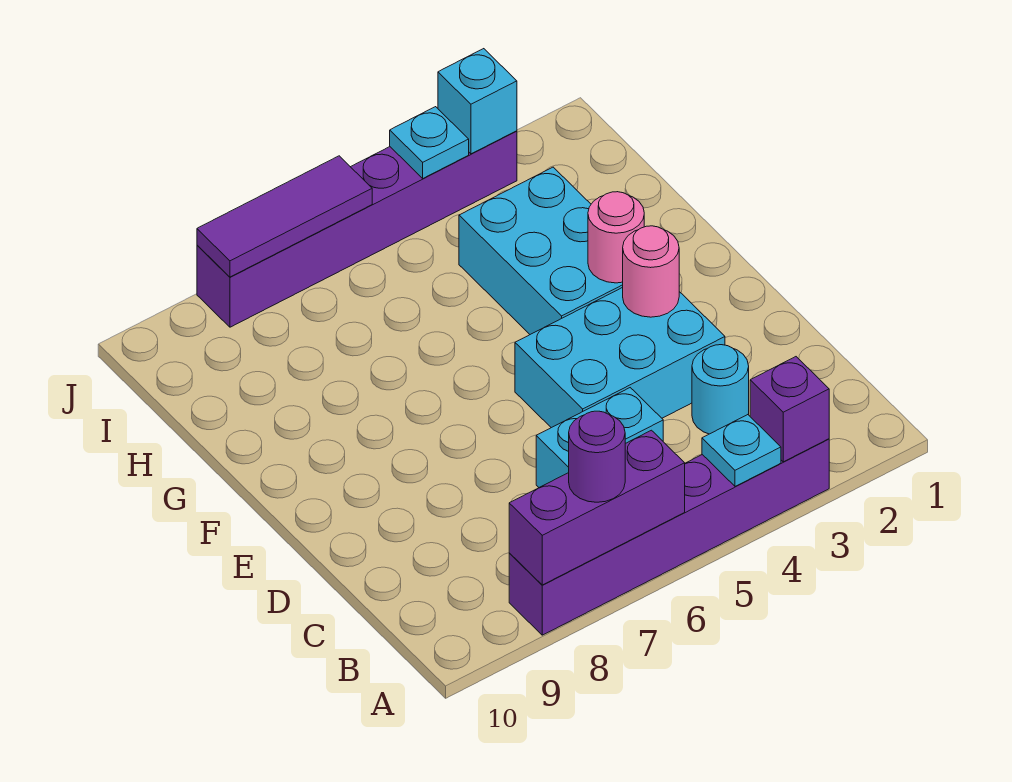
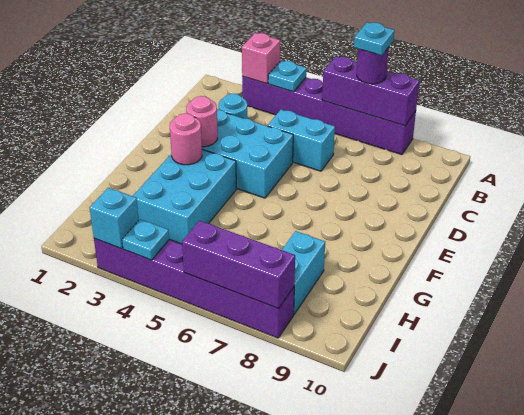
purple brick A3 level 2 -> pink brick A3 level 2
none -> cyan plate A7 level 4
none -> cyan brick H8:I8 level 1
purple tile J6:J8 level 2 -> purple brick J6:J8 level 2

